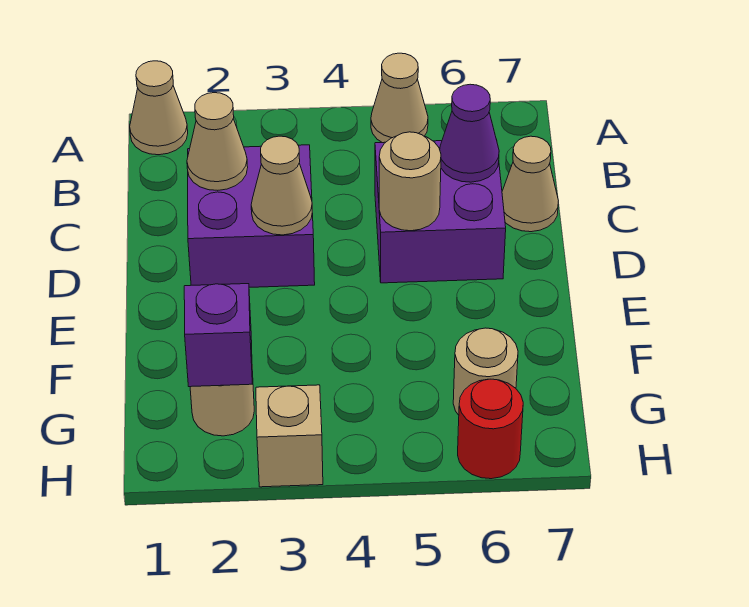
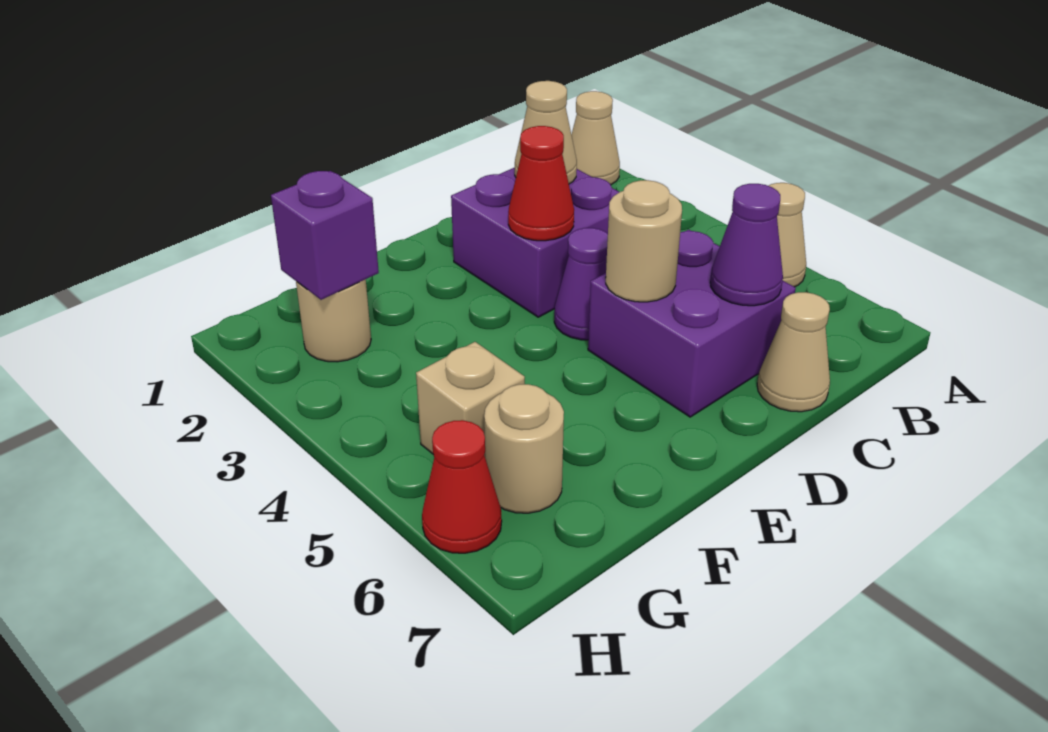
tan cone D3 level 2 -> red cone D3 level 2
none -> purple cone D4 level 1
tan brick H3 level 1 -> tan brick G5 level 1
red round brick H6 level 1 -> red cone H6 level 1

